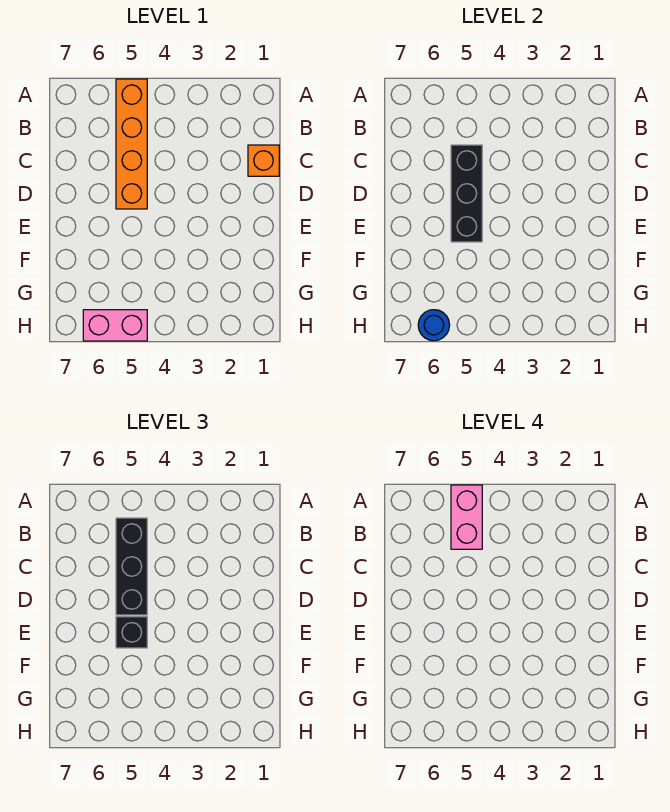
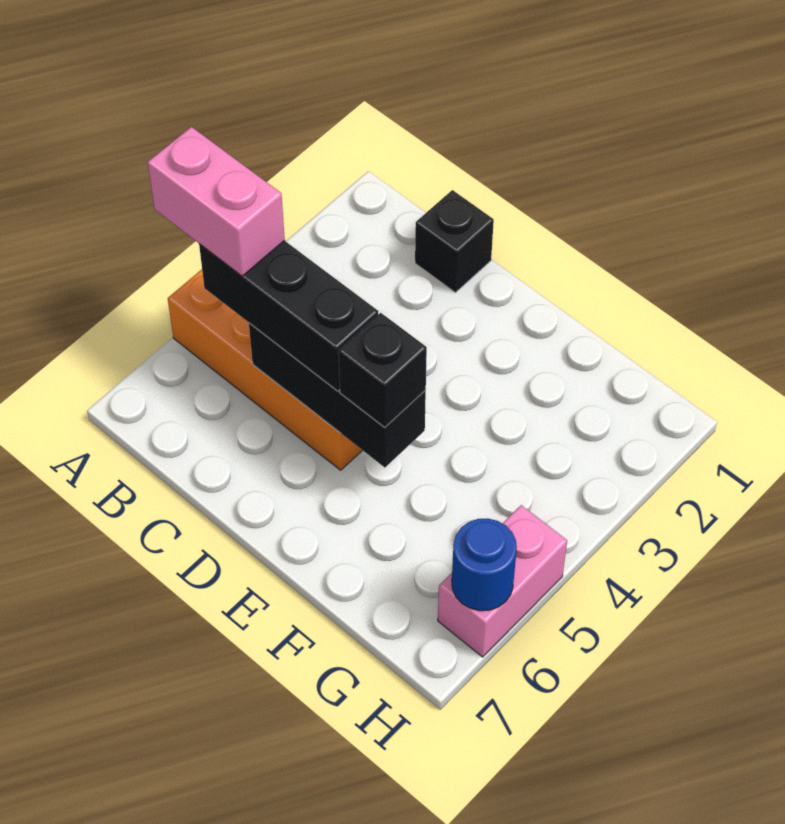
orange brick C1 level 1 -> black brick C1 level 1

